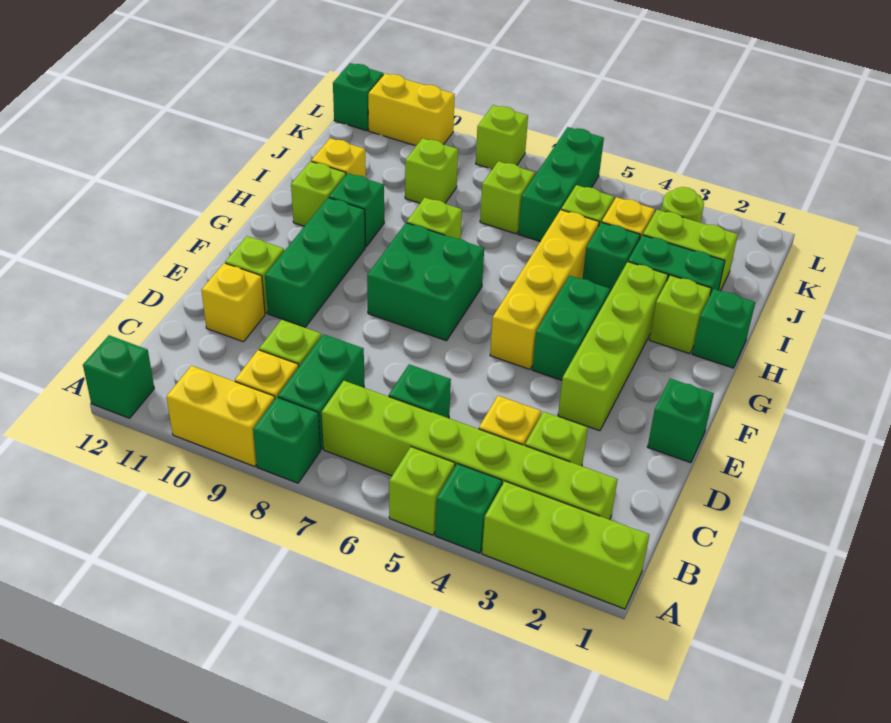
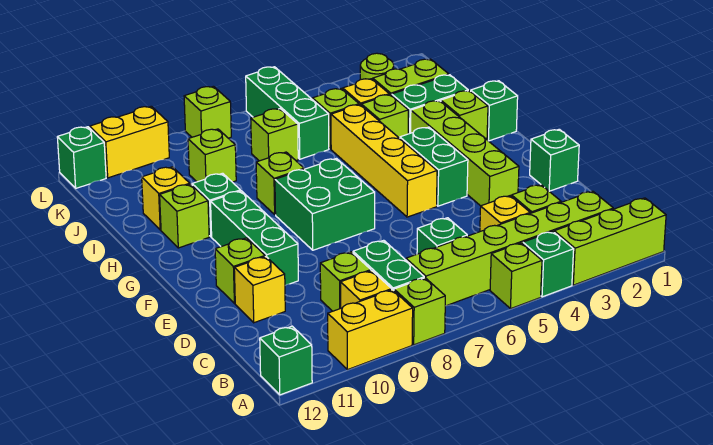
green brick A8 level 1 -> lime brick A8 level 1
green brick I4 level 1 -> lime brick I4 level 1

